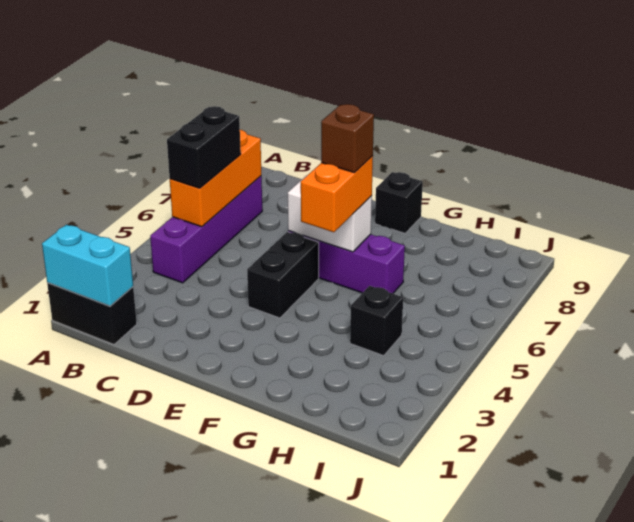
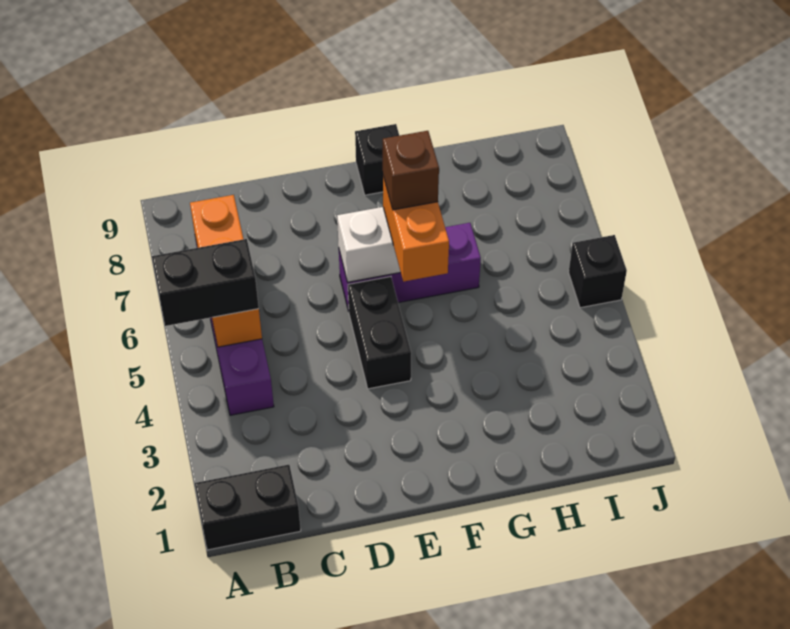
cyan brick A1:B1 level 2 -> none
black brick B5:B6 level 3 -> black brick A5:B5 level 3
black brick H4 level 1 -> black brick J5 level 1

